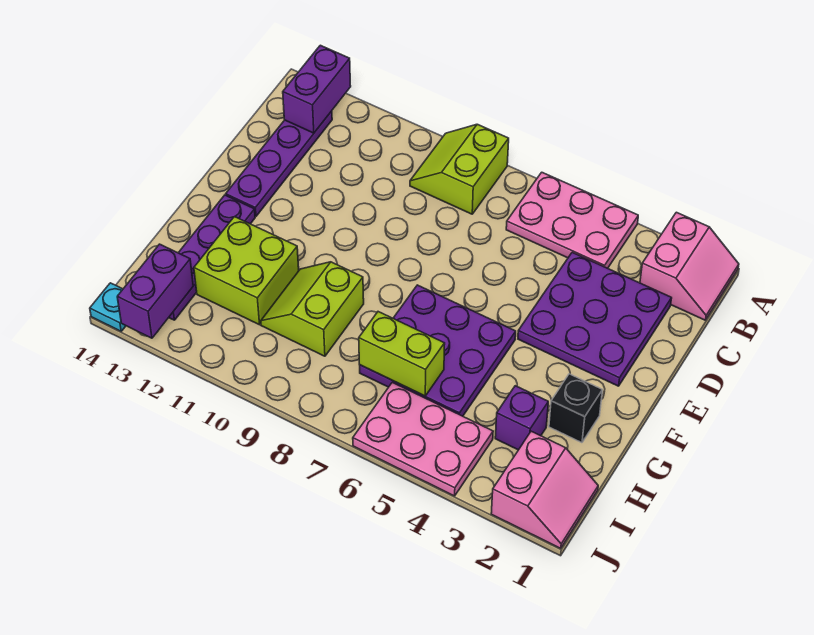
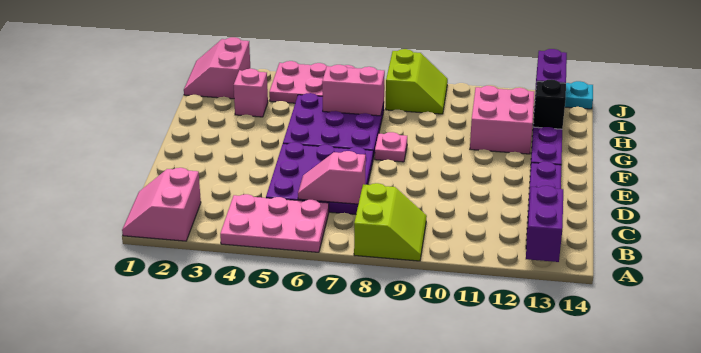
purple plate C2:E4 level 1 -> purple plate C5:E7 level 1
none -> pink slope C6:C7 level 2 top 7
none -> pink plate F8 level 1
black brick G2 level 1 -> black brick H13 level 2
lime slope G9:H10 level 1 top 9 -> lime slope I8:J9 level 1 top 8
lime brick G11:H12 level 1 -> pink brick G11:H12 level 1
purple brick H3 level 1 -> pink brick H3 level 1
lime brick H6:H7 level 2 -> pink brick H6:H7 level 2

